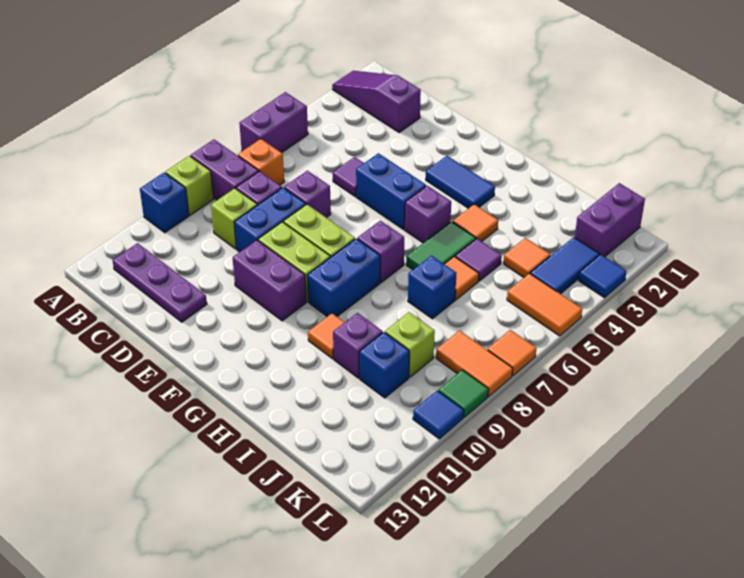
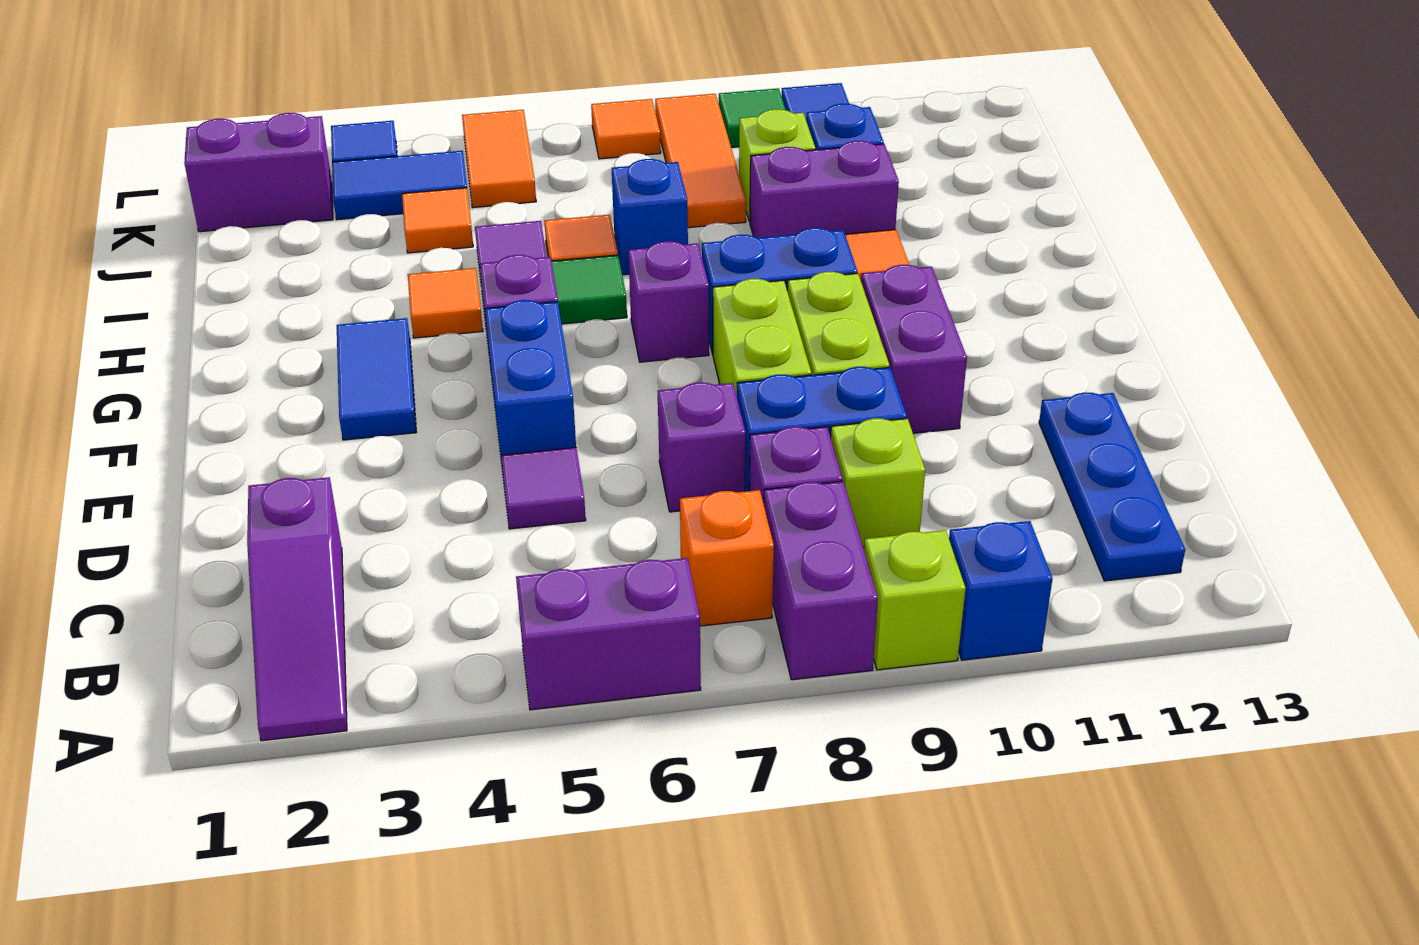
purple plate B12:D12 level 1 -> blue plate B12:D12 level 1
purple brick I10 level 1 -> purple brick I9:I10 level 1
orange tile K8:L8 level 1 -> orange tile J8:L8 level 1

